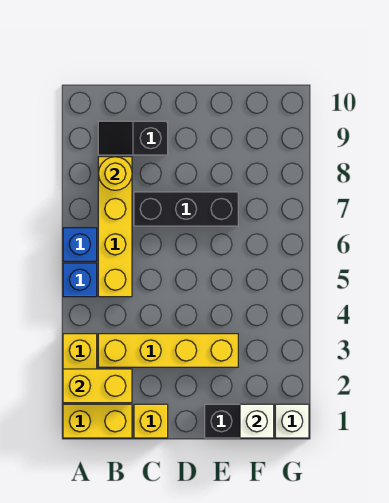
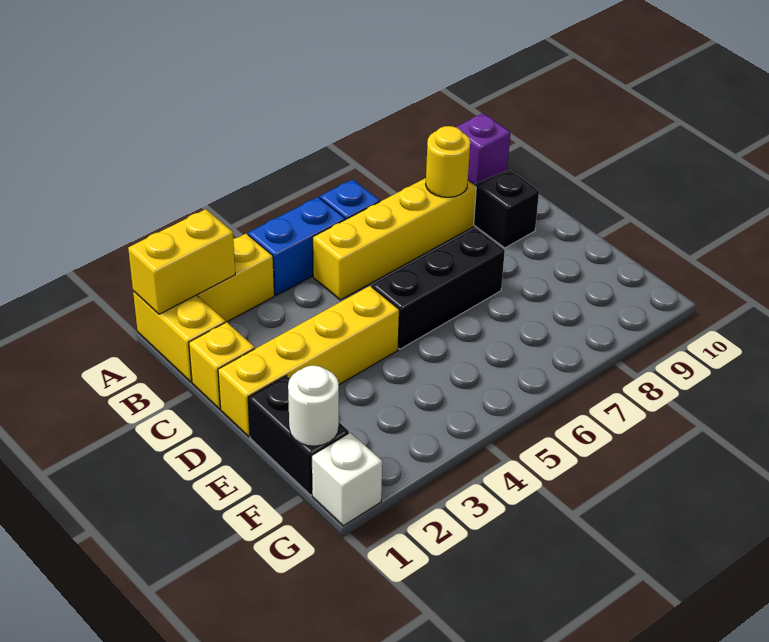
yellow brick A2:B2 level 2 -> yellow brick A1:A2 level 2
blue brick A5 level 1 -> blue brick A4:A5 level 1
none -> purple brick A10 level 1
yellow brick B3:E3 level 1 -> yellow brick D1:D4 level 1
black brick C7:E7 level 1 -> black brick D5:D7 level 1
white brick F1 level 2 -> white round brick F1 level 2

